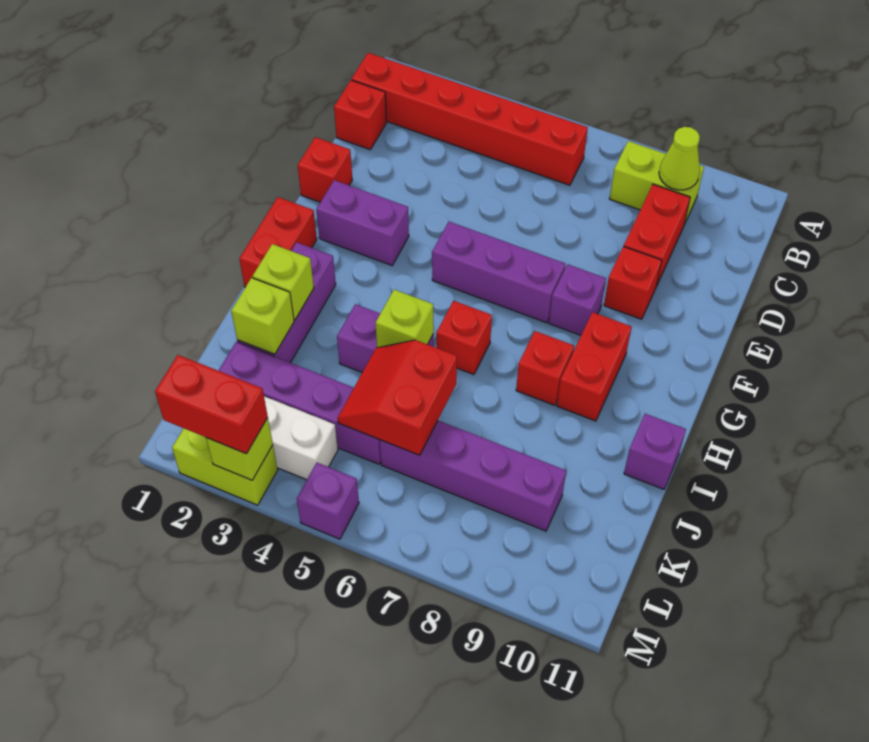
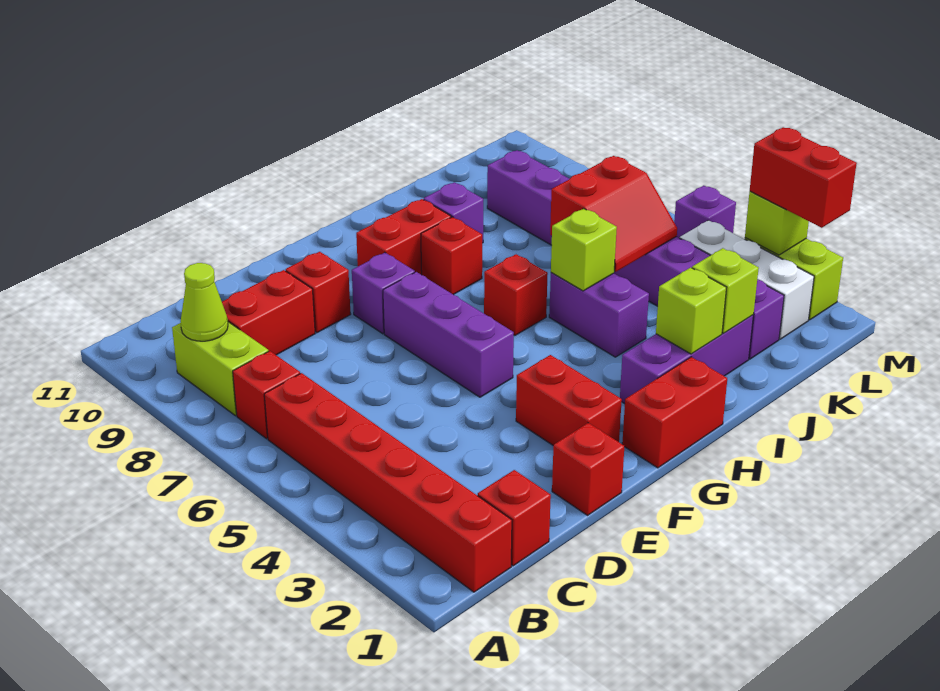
none -> red brick B7 level 1
purple brick F2:F3 level 1 -> red brick F2:F3 level 1
purple brick I11 level 1 -> purple brick I9 level 1

